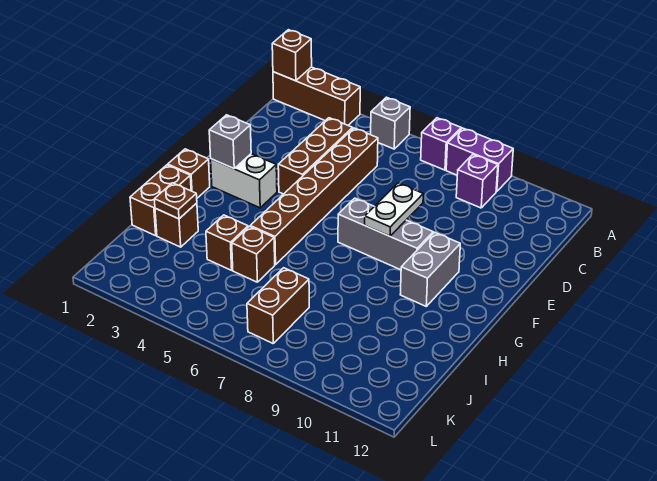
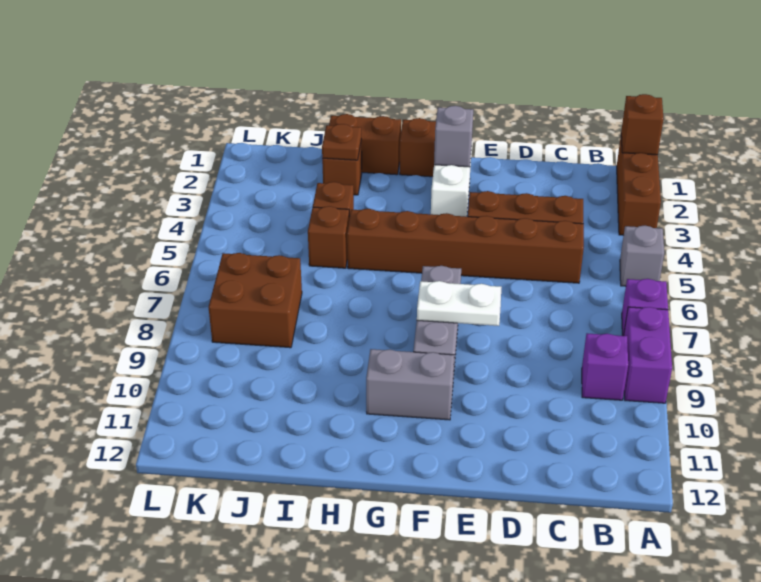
brown brick J7:K7 level 1 -> brown brick J7:K8 level 1

